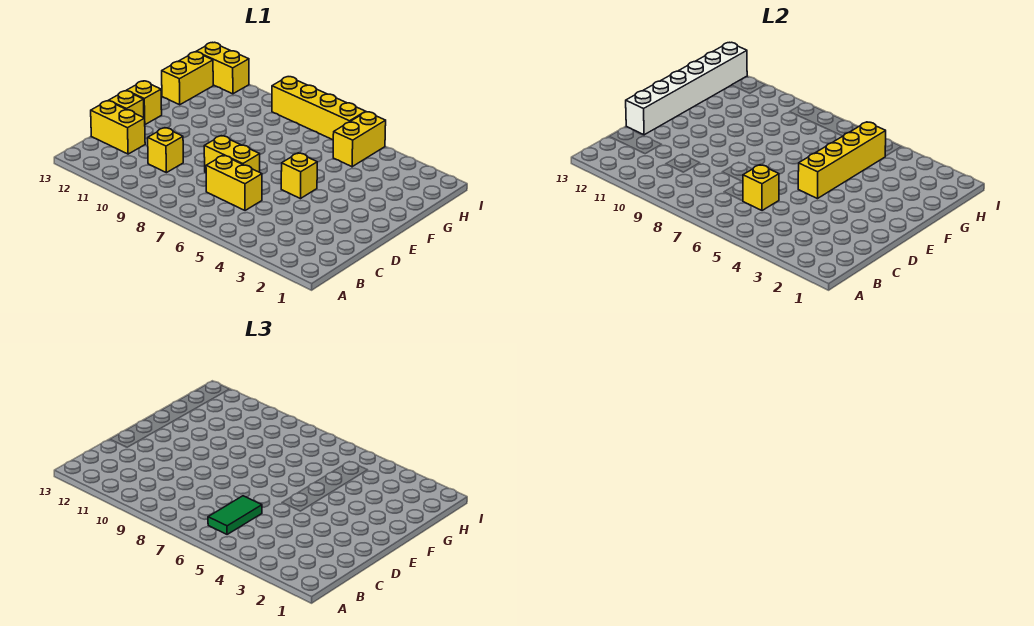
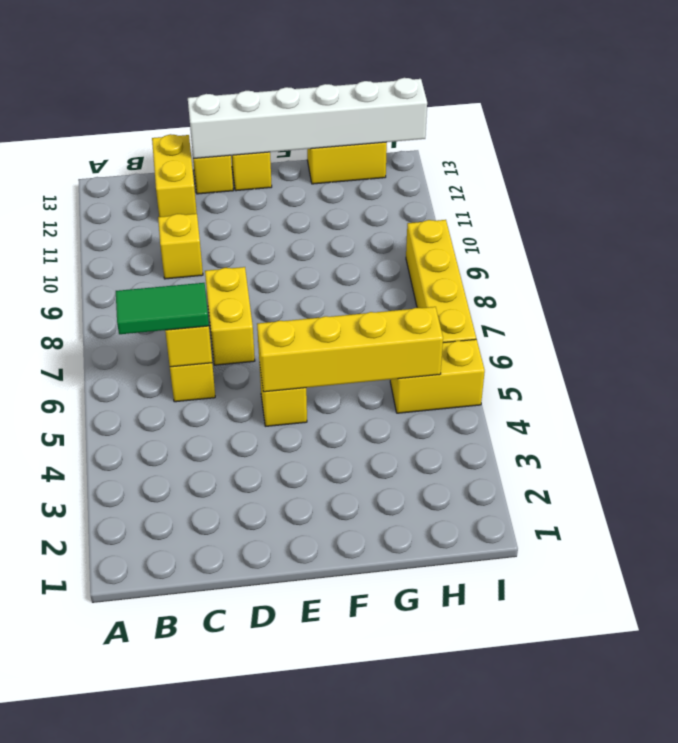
yellow brick I12:I13 level 1 -> none

